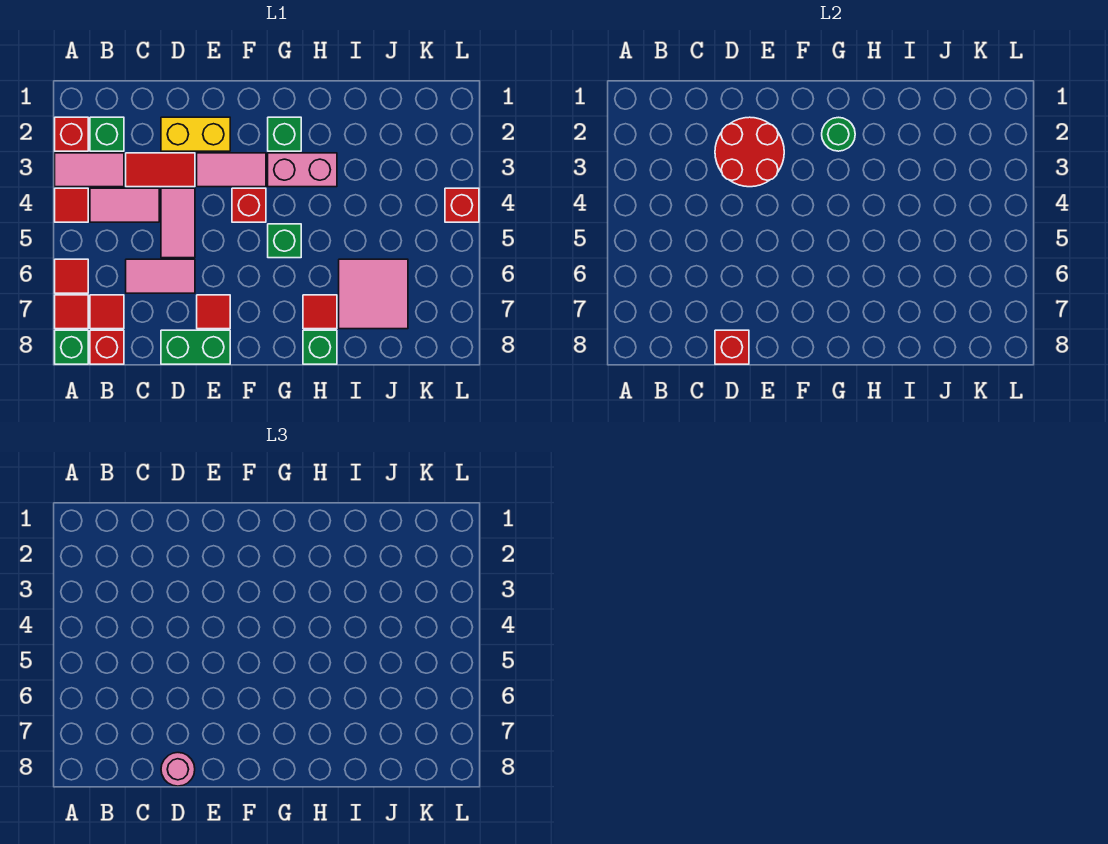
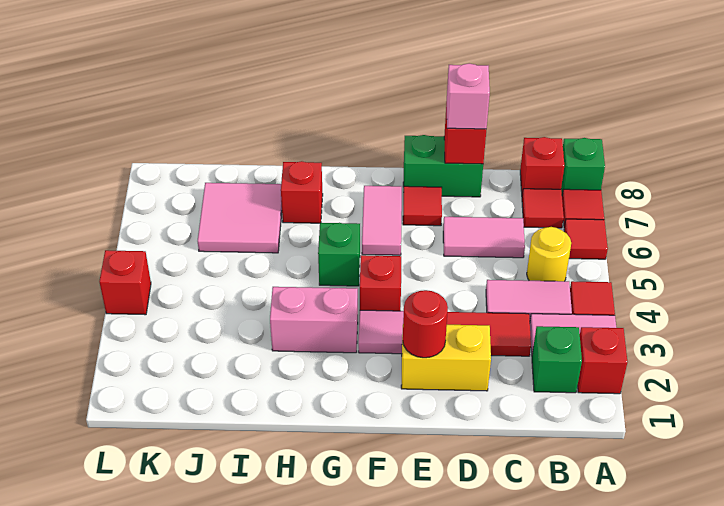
none -> yellow round brick B5 level 1
red round brick D2:E3 level 2 -> red round brick E2 level 2
pink tile D4:D5 level 1 -> pink tile F6:F7 level 1
pink round brick D8 level 3 -> pink brick D8 level 3
green brick G2 level 1 -> none
green round brick G2 level 2 -> none
red tile H7 level 1 -> red brick H7 level 1
green brick H8 level 1 -> none

